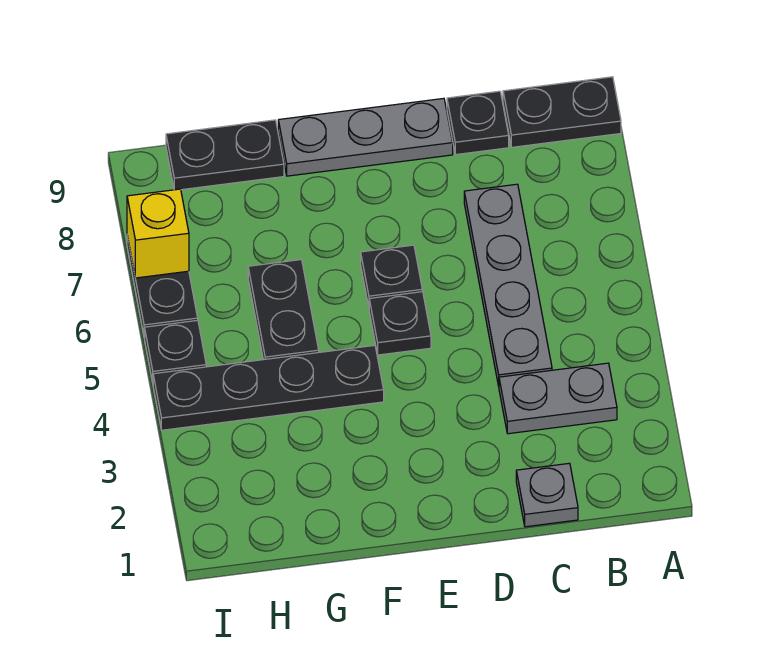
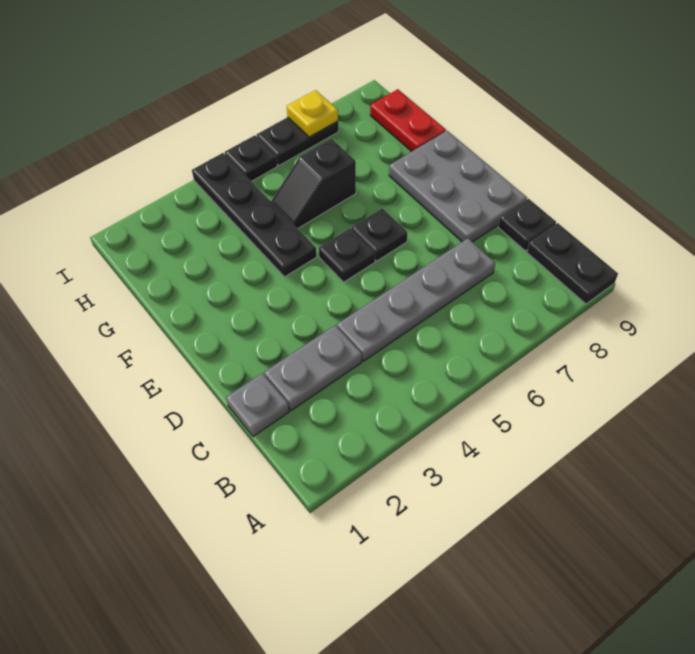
grey plate B3:C3 level 1 -> grey plate C2:C3 level 1
grey plate D9:F9 level 1 -> grey plate D8:F9 level 1
black plate G5:G6 level 1 -> black slope G5:G6 level 1 top 6
black plate G9:H9 level 1 -> red plate G9:H9 level 1
yellow brick I7 level 2 -> yellow plate I7 level 2

